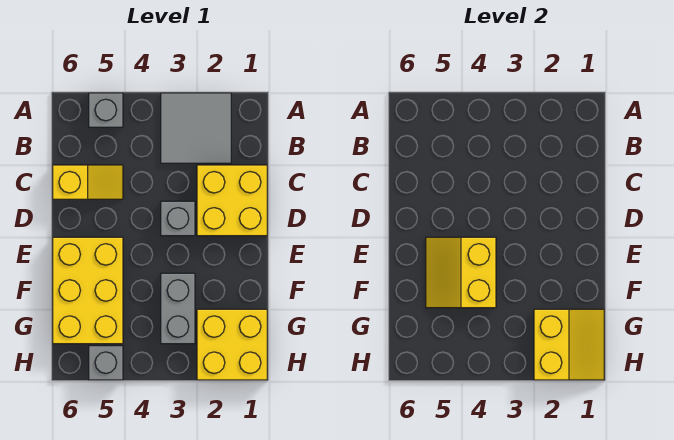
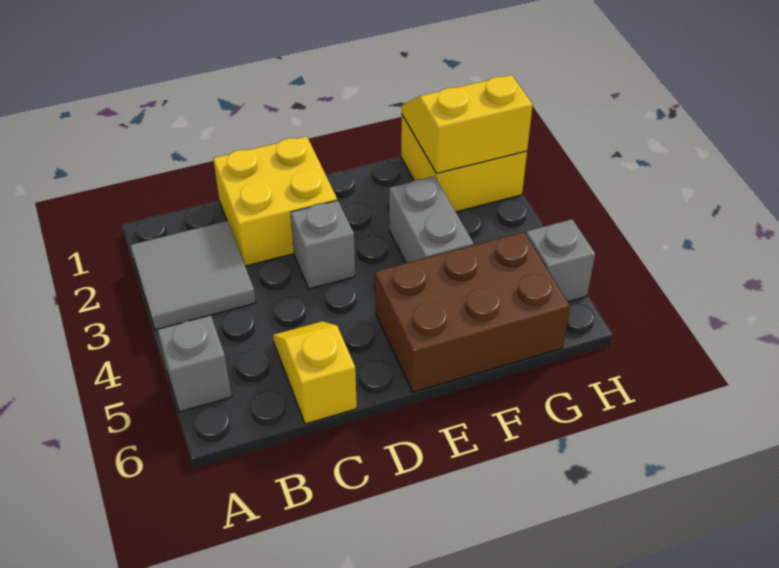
yellow slope E4:F5 level 2 top 4 -> none
yellow brick E5:G6 level 1 -> brown brick E5:G6 level 1
grey brick F3:G3 level 1 -> grey brick F3:F4 level 1

